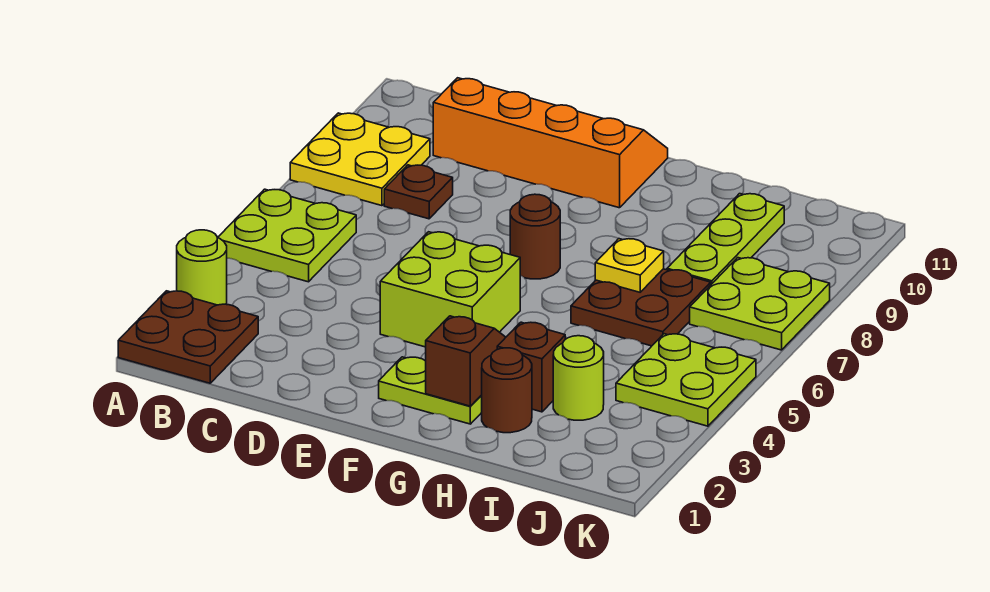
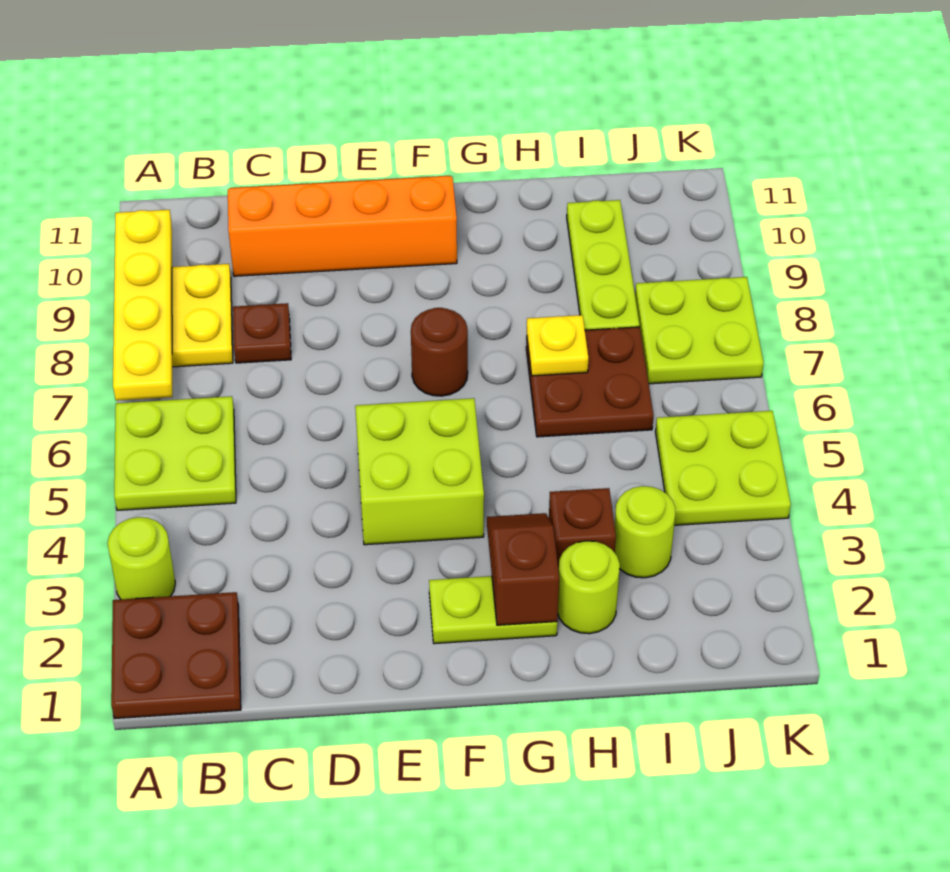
none -> yellow plate A7:A10 level 2
brown round brick H2 level 1 -> lime round brick H2 level 1

